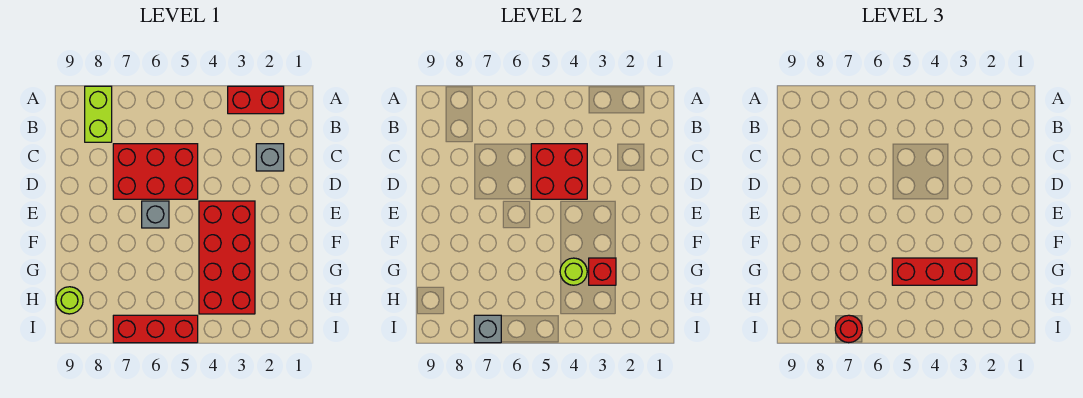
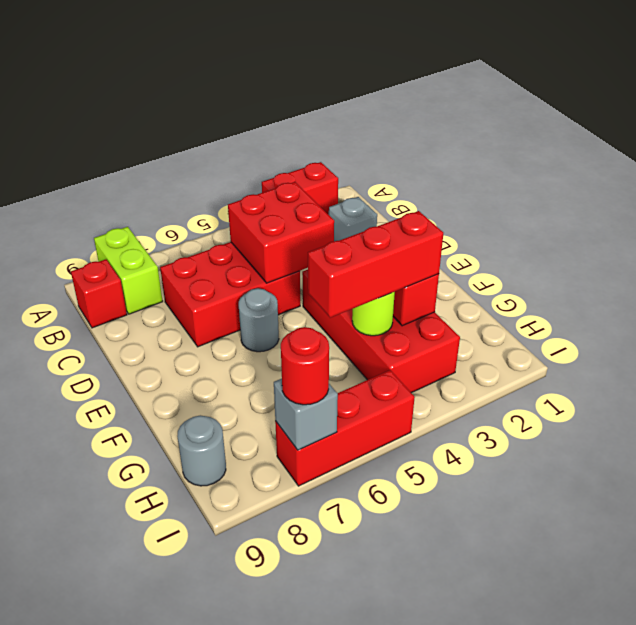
none -> red brick B9 level 1
grey brick E6 level 1 -> grey round brick E6 level 1
lime round brick H9 level 1 -> grey round brick H9 level 1

